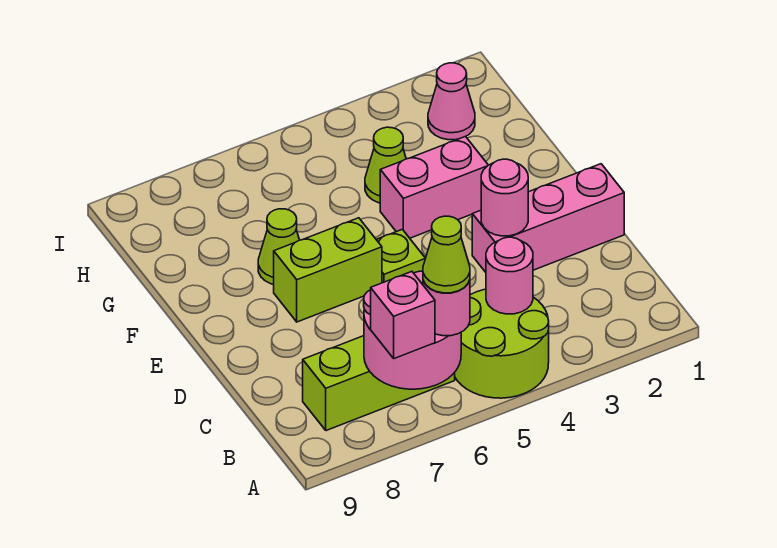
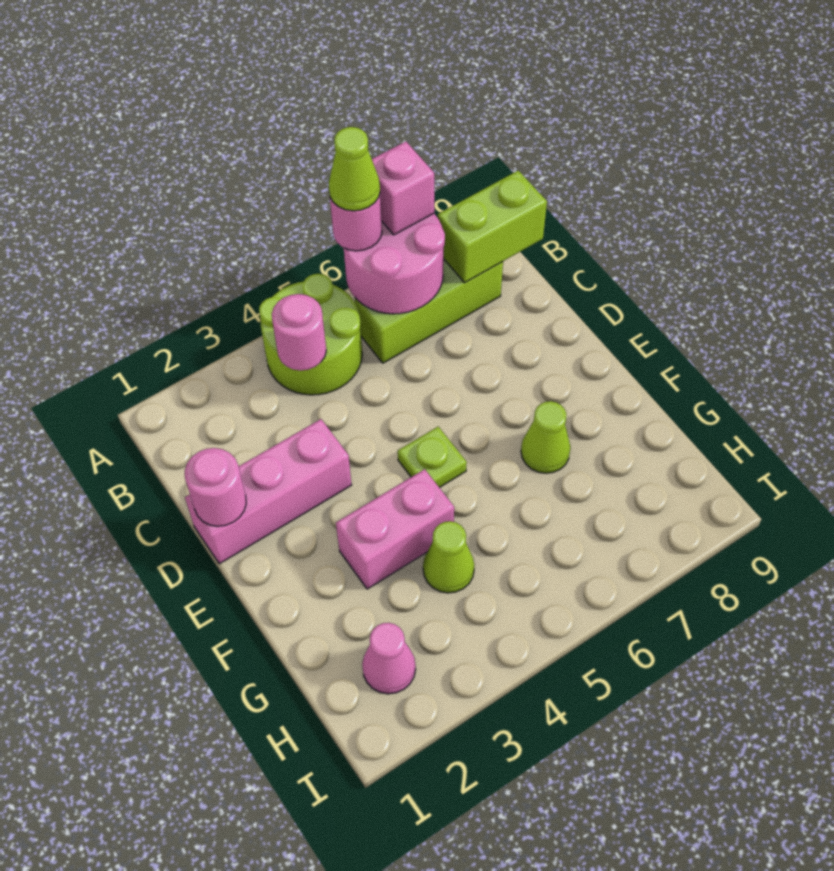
pink round brick D3 level 2 -> pink round brick D1 level 2
lime brick E6:E7 level 1 -> lime brick B8:B9 level 2

